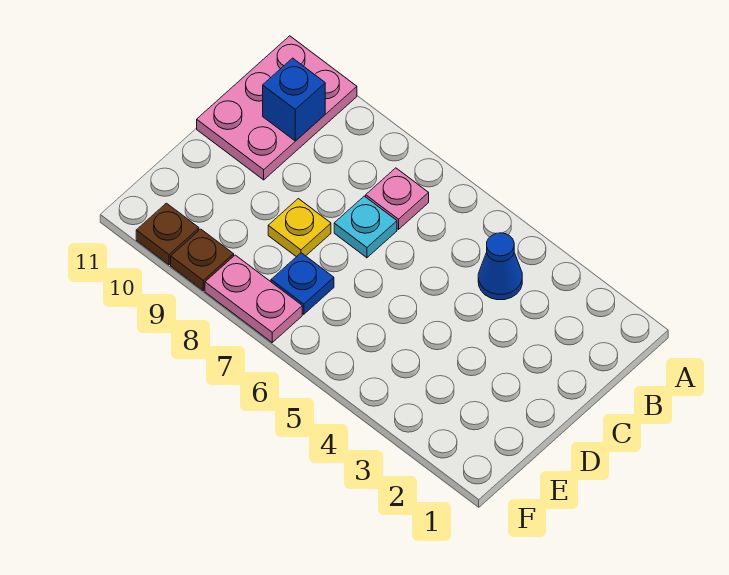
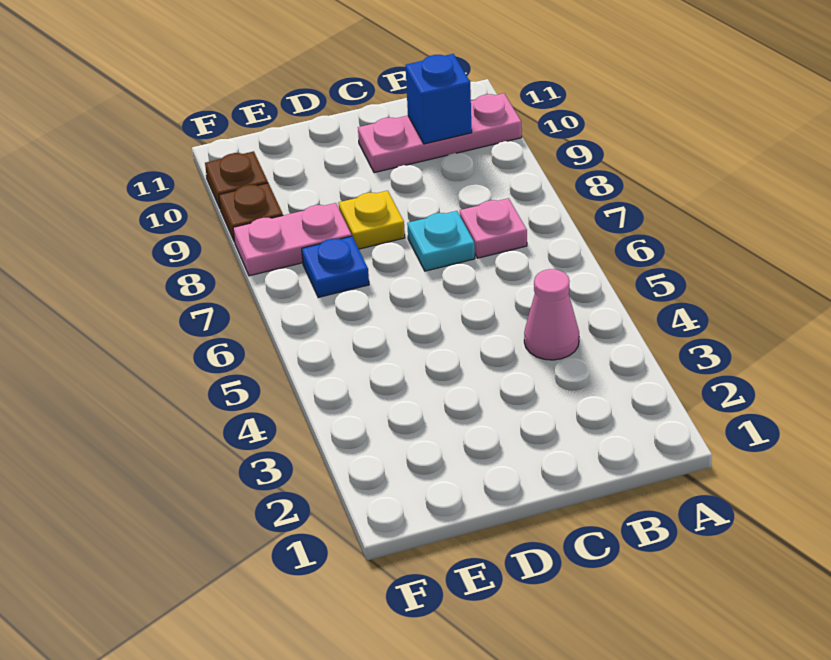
pink plate A10:C11 level 1 -> pink plate A10:C10 level 1
blue cone B4 level 1 -> pink cone B4 level 1
pink plate F7:F8 level 1 -> pink plate E8:F8 level 1

